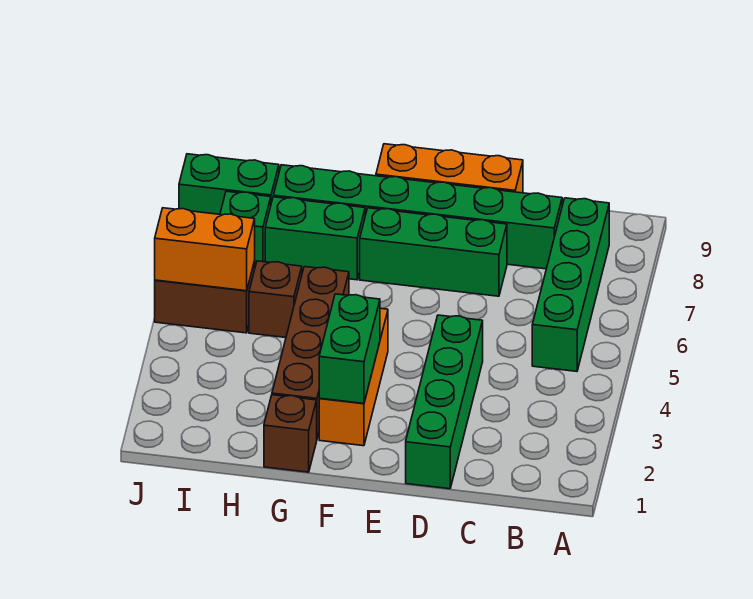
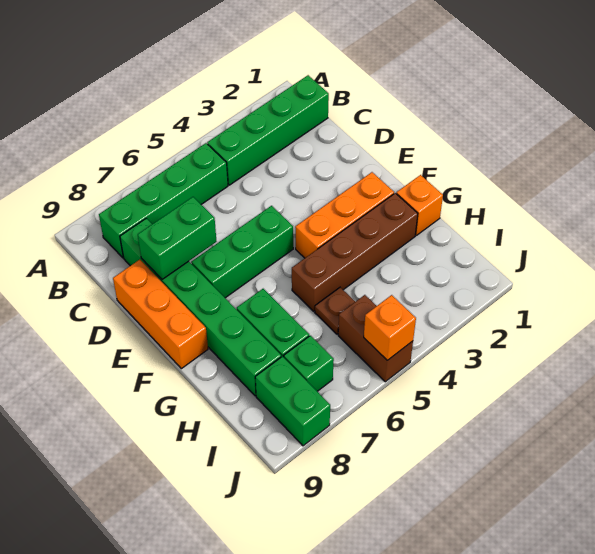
green brick D1:D4 level 1 -> green brick B1:B4 level 1
green brick D7:F7 level 1 -> green brick E5:E7 level 1
green brick F2:F3 level 2 -> green brick D7:D8 level 2
brown brick G1 level 1 -> orange brick G1 level 1
brown brick H5 level 1 -> brown plate H5 level 1
orange brick I5:J5 level 2 -> orange brick J5 level 2

